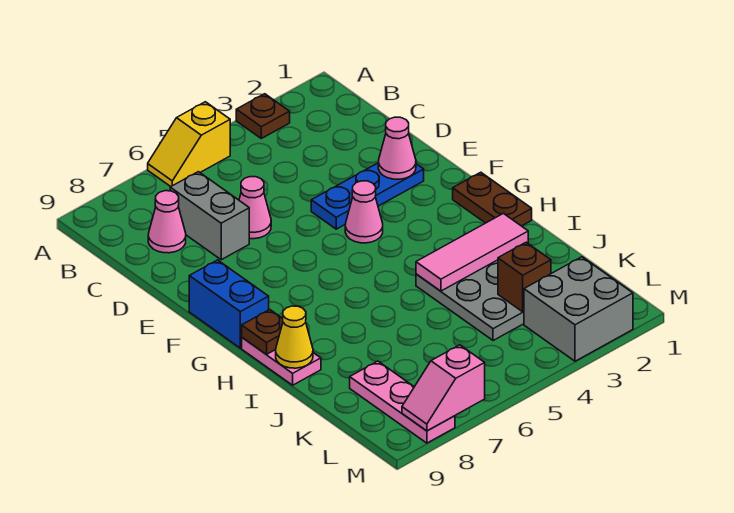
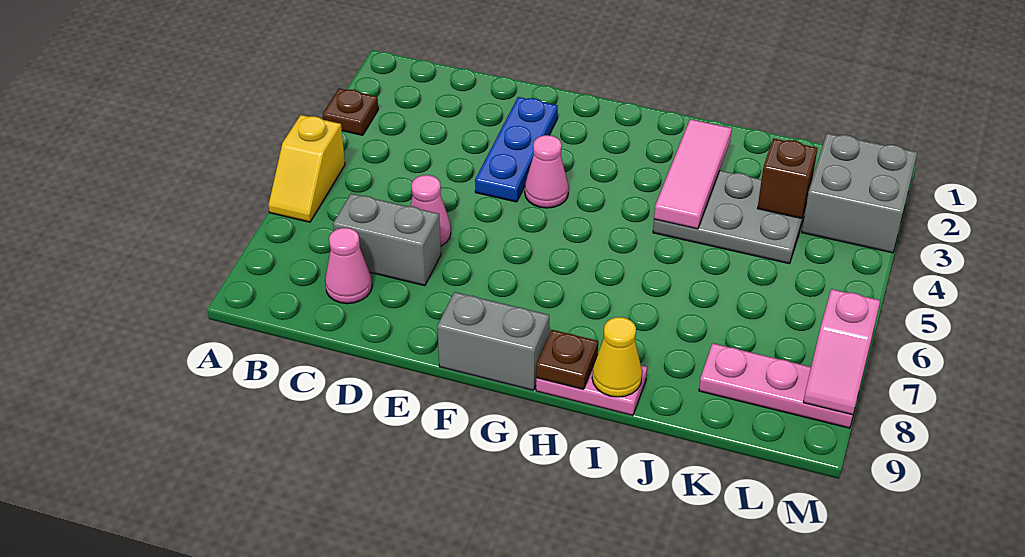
pink cone E2 level 2 -> none
blue brick F9:G9 level 1 -> grey brick F9:G9 level 1
brown plate G1:H1 level 1 -> none

